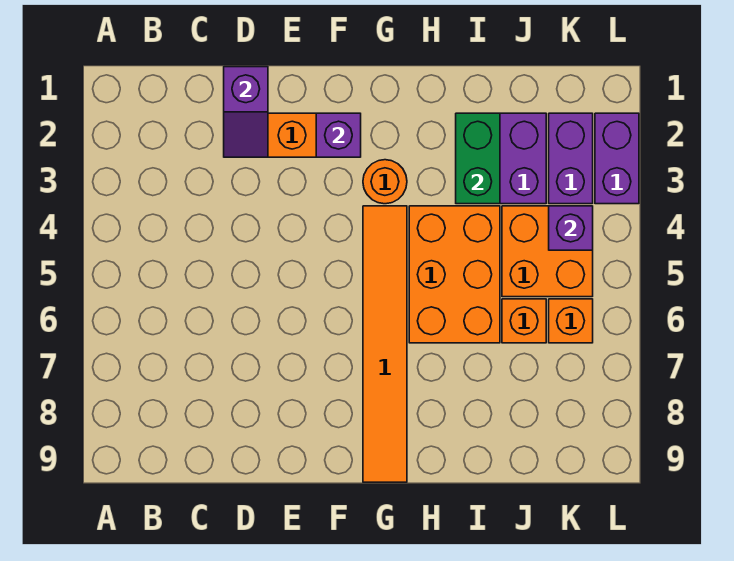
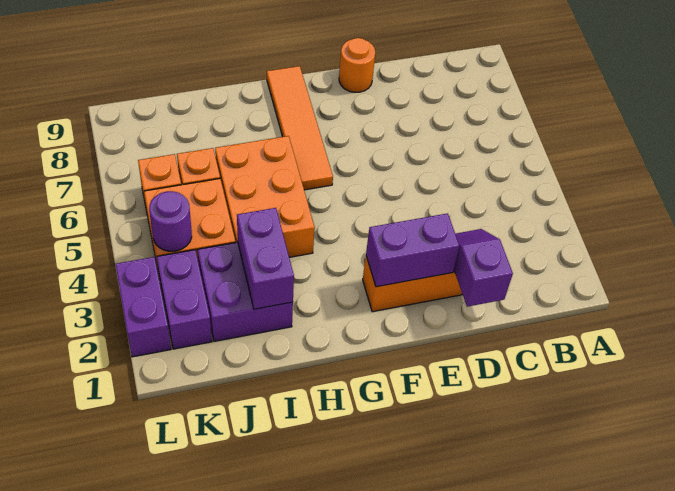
purple brick F2 level 2 -> purple brick E2:F2 level 2
orange round brick G3 level 1 -> orange round brick E9 level 1
orange tile G4:G9 level 1 -> orange tile G6:G9 level 1
green brick I2:I3 level 2 -> purple brick I2:I3 level 2
purple brick K4 level 2 -> purple round brick K4 level 2

